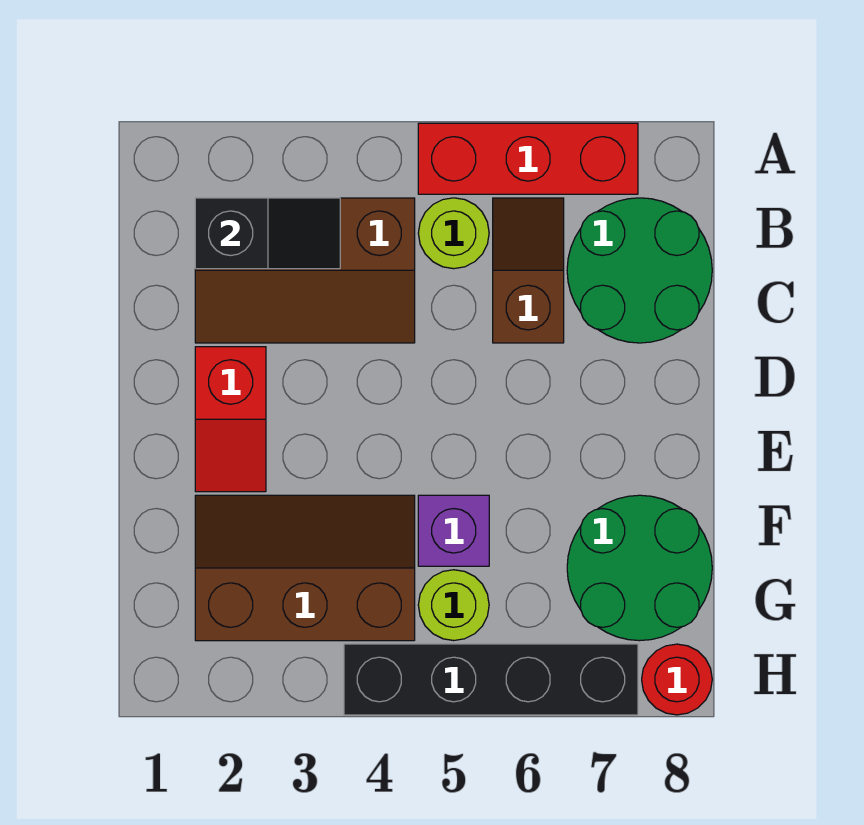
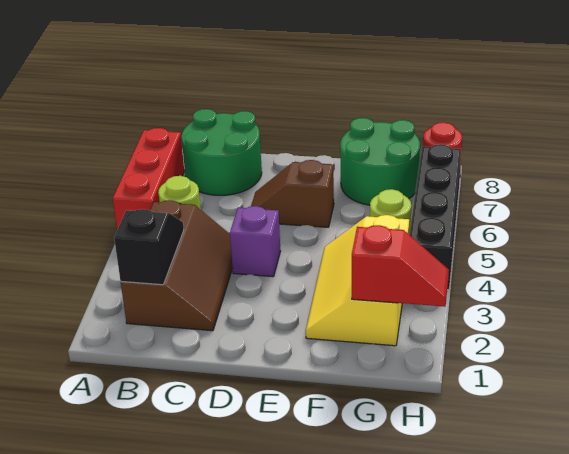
brown slope B6:C6 level 1 top C -> brown slope D6:E6 level 1 top E
red slope D2:E2 level 1 top D -> red slope G2:H2 level 2 top G
brown slope F2:G4 level 1 top G -> yellow slope F2:G4 level 1 top G
purple brick F5 level 1 -> purple brick D4 level 1

